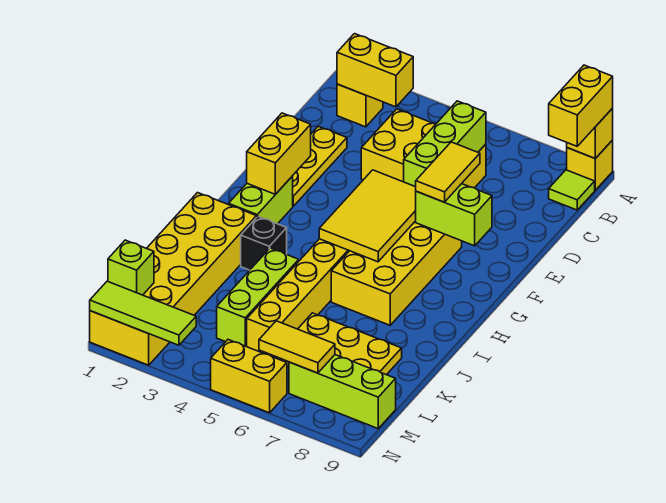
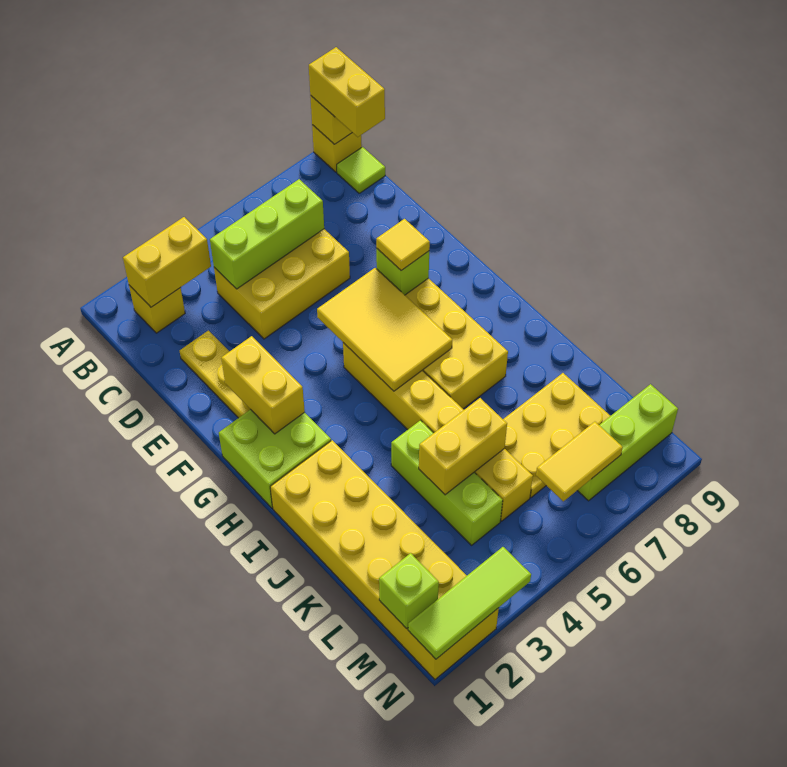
lime brick C6:E6 level 2 -> lime brick C4:C6 level 2
yellow tile E7:F7 level 3 -> yellow tile F7 level 3
lime brick F7:F8 level 2 -> lime brick F7 level 2
lime brick G2:H2 level 1 -> lime brick G1:H2 level 1
black brick I3 level 1 -> none
yellow brick N5:N6 level 1 -> yellow brick K4:K5 level 2

